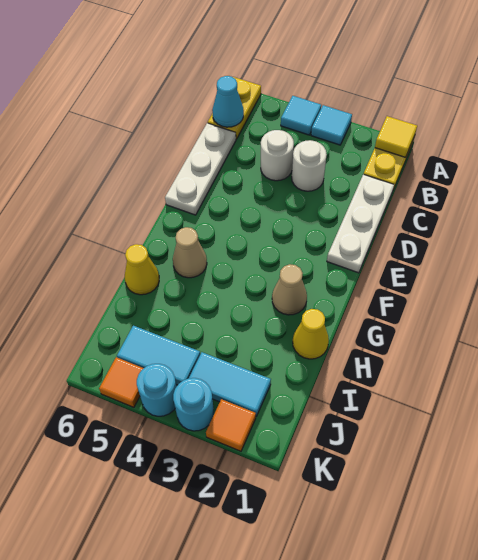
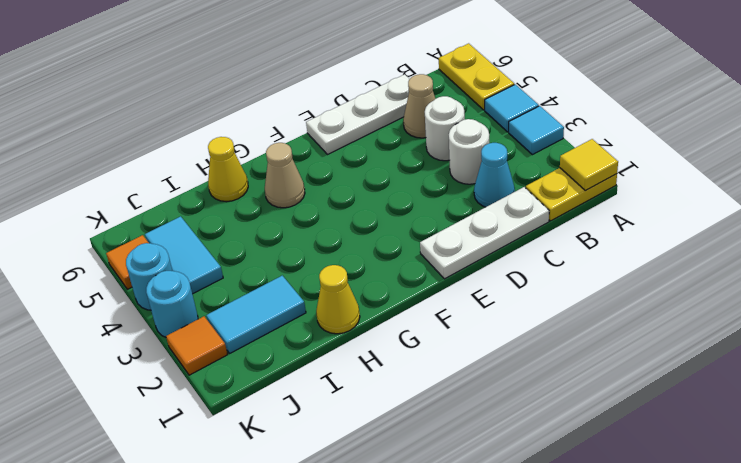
yellow plate A6:B6 level 1 -> yellow plate A5:A6 level 1
cyan cone B6 level 2 -> cyan cone C2 level 1
tan cone G2 level 1 -> tan cone C5 level 1
cyan tile J2:J3 level 1 -> cyan tile I2:J2 level 1

